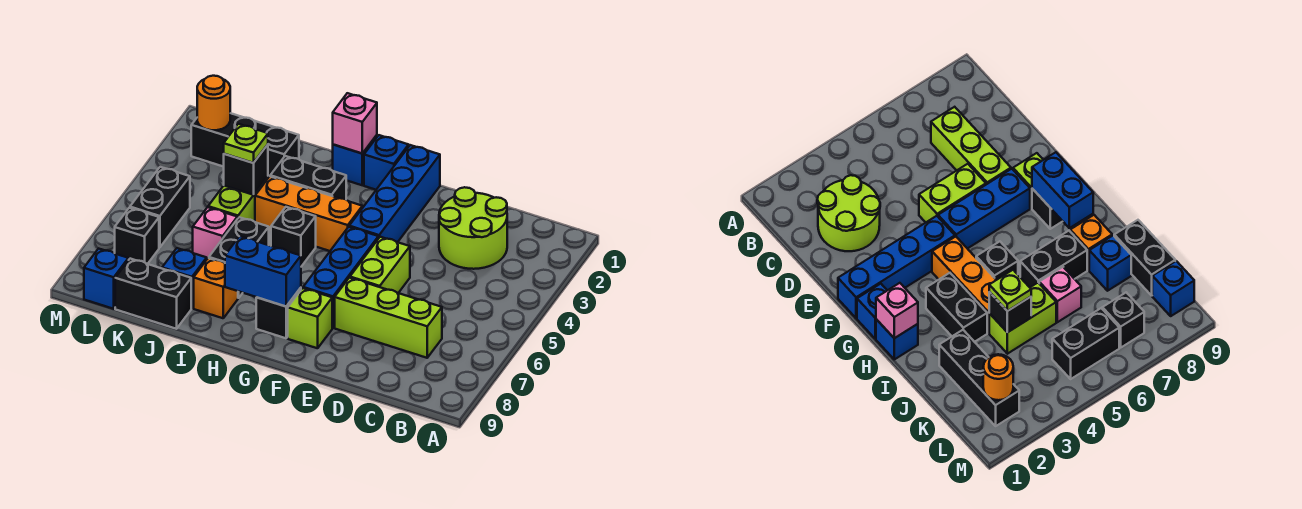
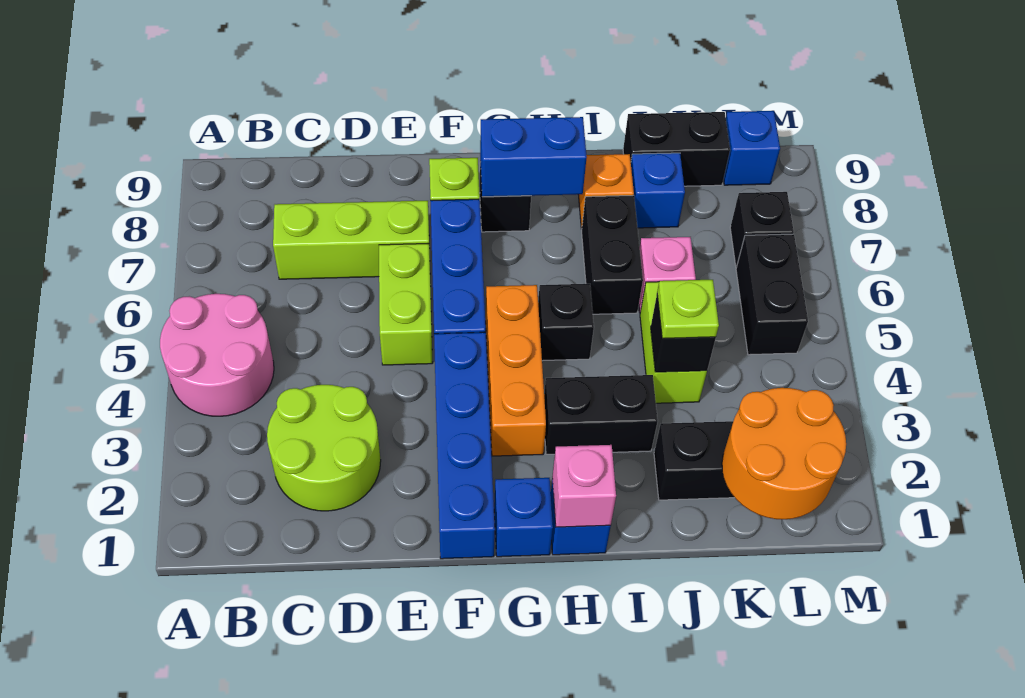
none -> pink round brick A4:B5 level 1
orange brick G4:I4 level 1 -> orange brick G3:G5 level 1
orange round brick L2 level 2 -> orange round brick K1:L2 level 2

